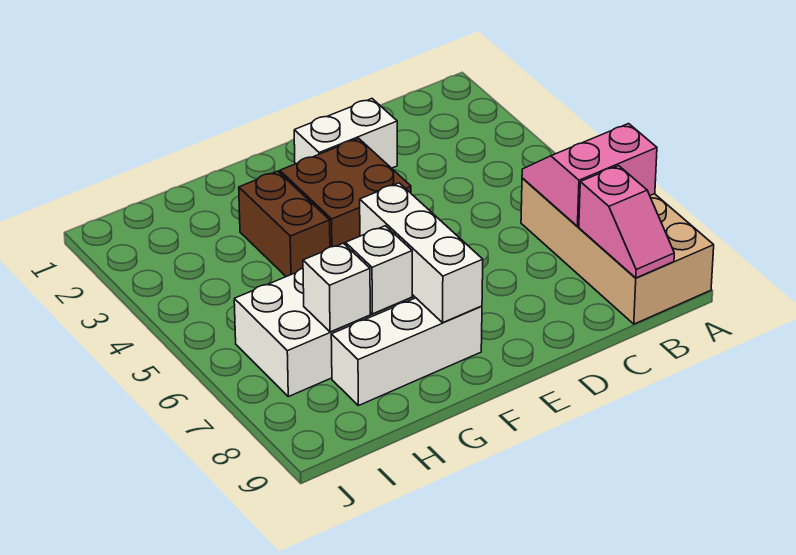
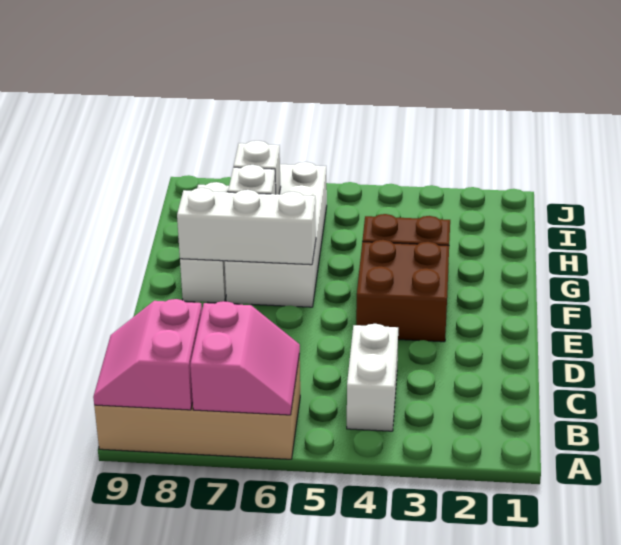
pink slope B8:B9 level 2 top 8 -> pink slope A8:B9 level 2 top 8
white brick D2:E2 level 1 -> white brick B4:C4 level 1

